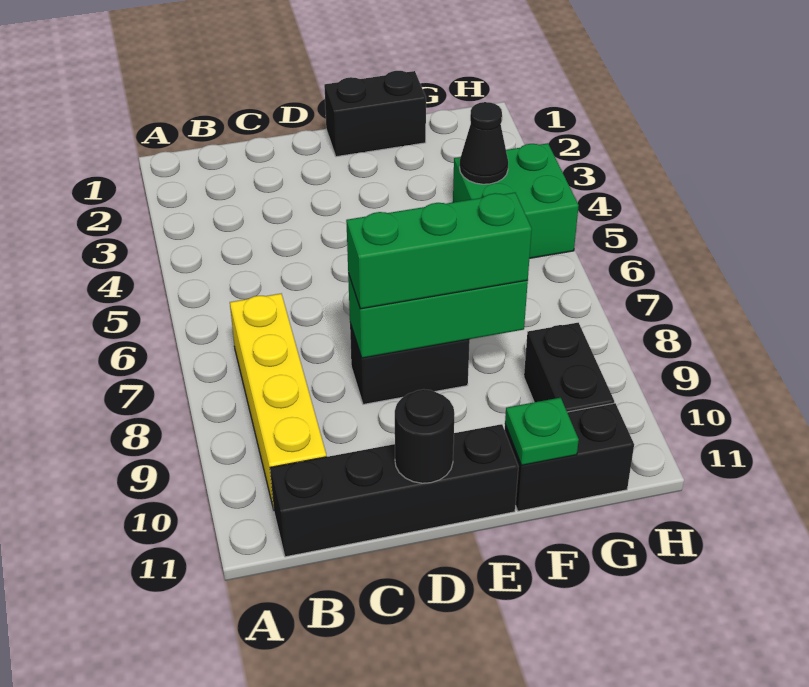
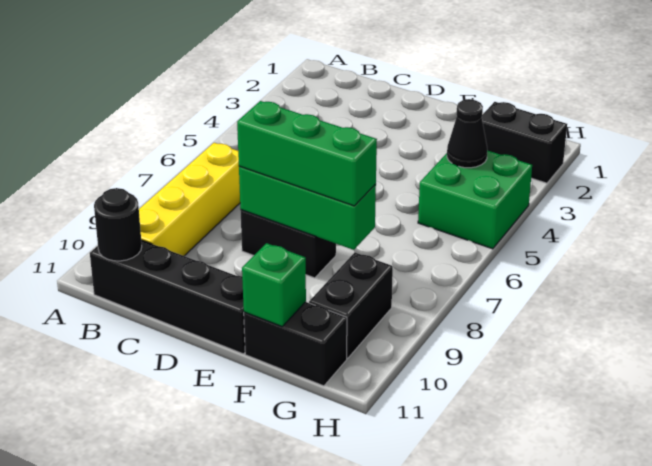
black round brick D11 level 2 -> black round brick B11 level 2
black brick E1:F1 level 1 -> black brick G2:H2 level 1
green plate F11 level 2 -> green brick F11 level 2

